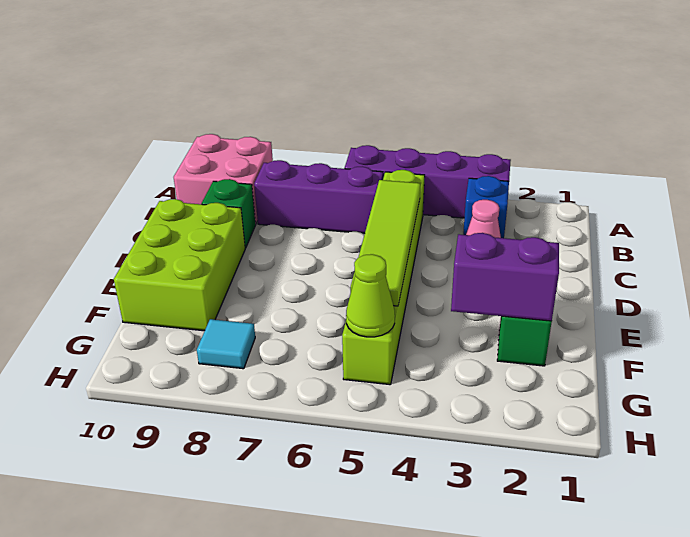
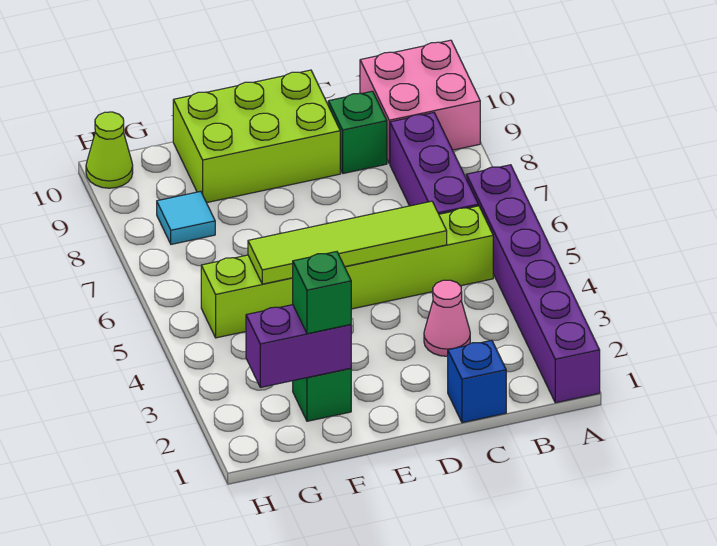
purple brick A3:A6 level 1 -> purple brick A1:A6 level 1
blue brick B3 level 1 -> blue brick C1 level 1
purple brick F2:F3 level 2 -> purple brick F2:G2 level 2
none -> green brick F2 level 3
lime cone G5 level 2 -> lime cone H10 level 1

